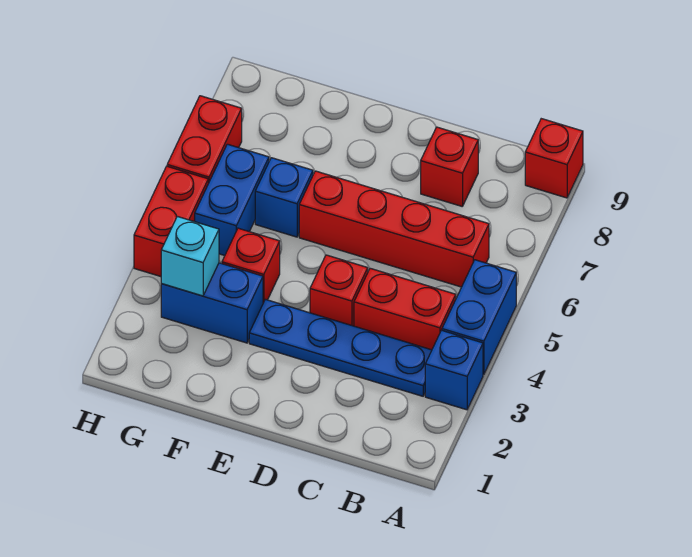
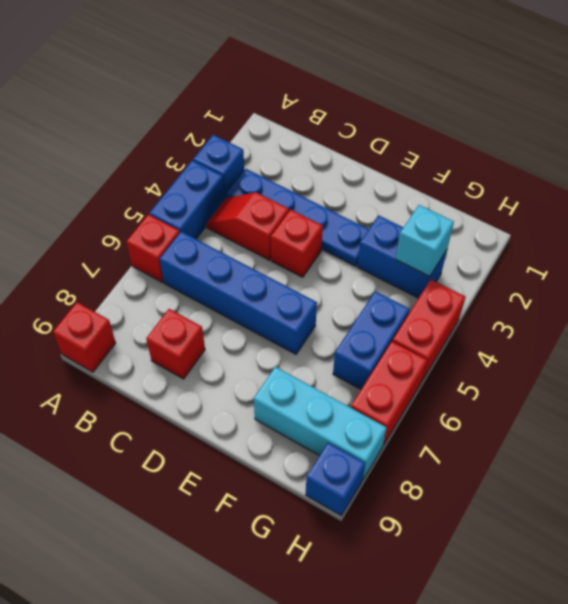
red brick B4:C4 level 1 -> red slope B4:C4 level 1 top C
red brick B6:E6 level 1 -> blue brick B6:E6 level 1
red brick F4 level 1 -> red brick A6 level 1
blue brick F6 level 1 -> blue brick H9 level 1
none -> cyan brick F8:H8 level 1

